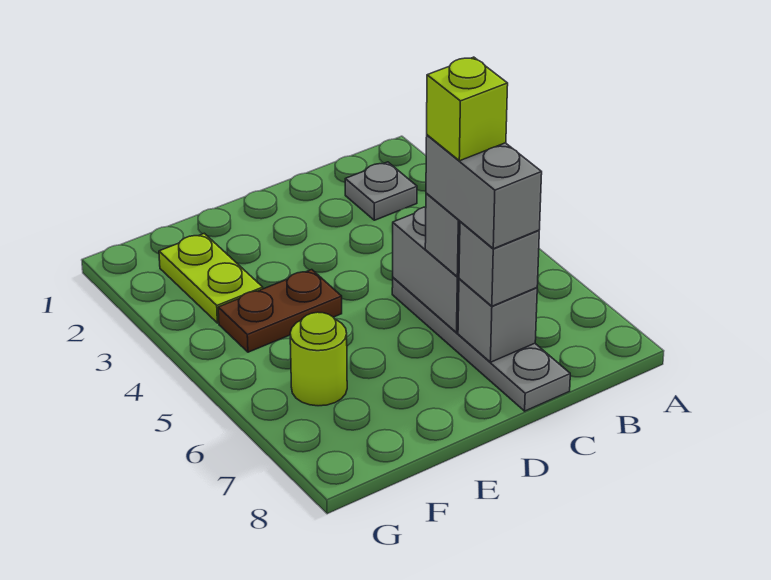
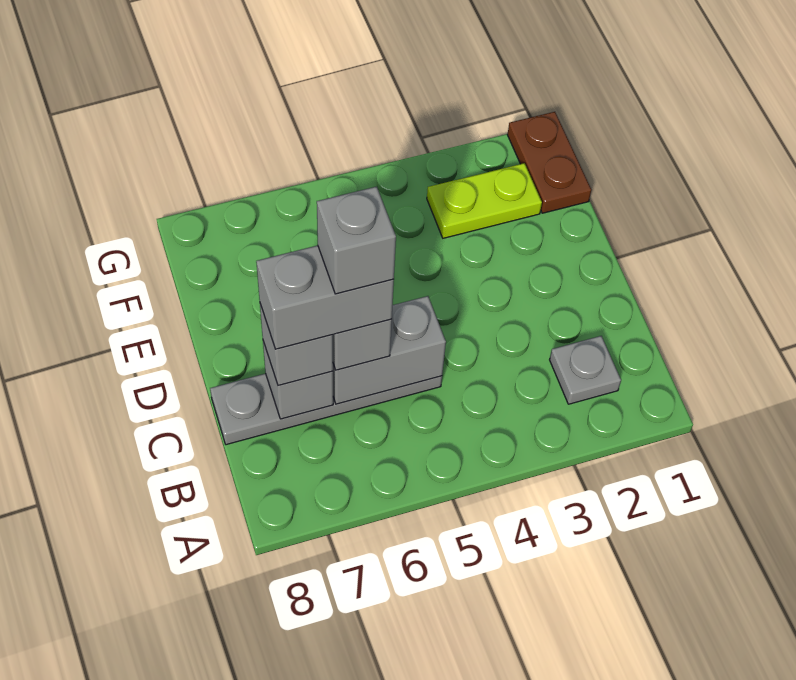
lime brick C6 level 5 -> grey brick C6 level 5
brown plate E4:F4 level 1 -> brown plate F1:G1 level 1
lime round brick F6 level 1 -> none

